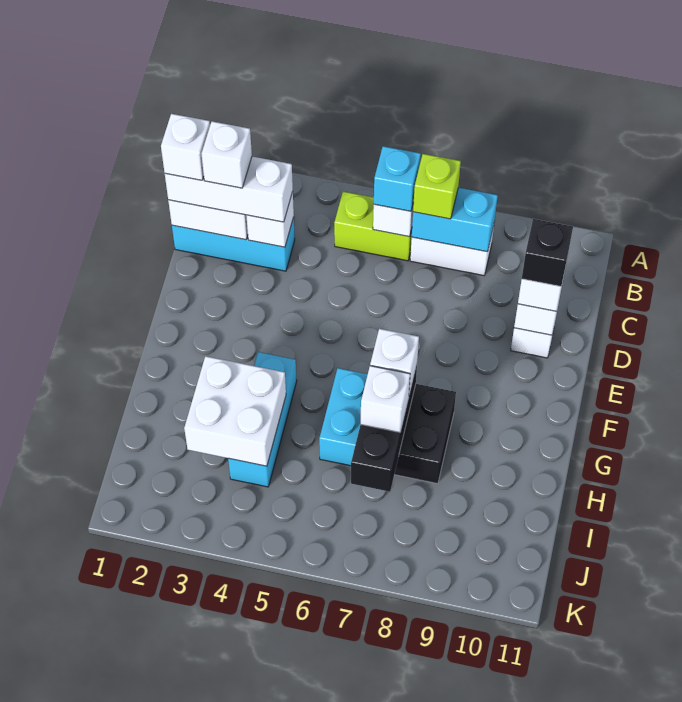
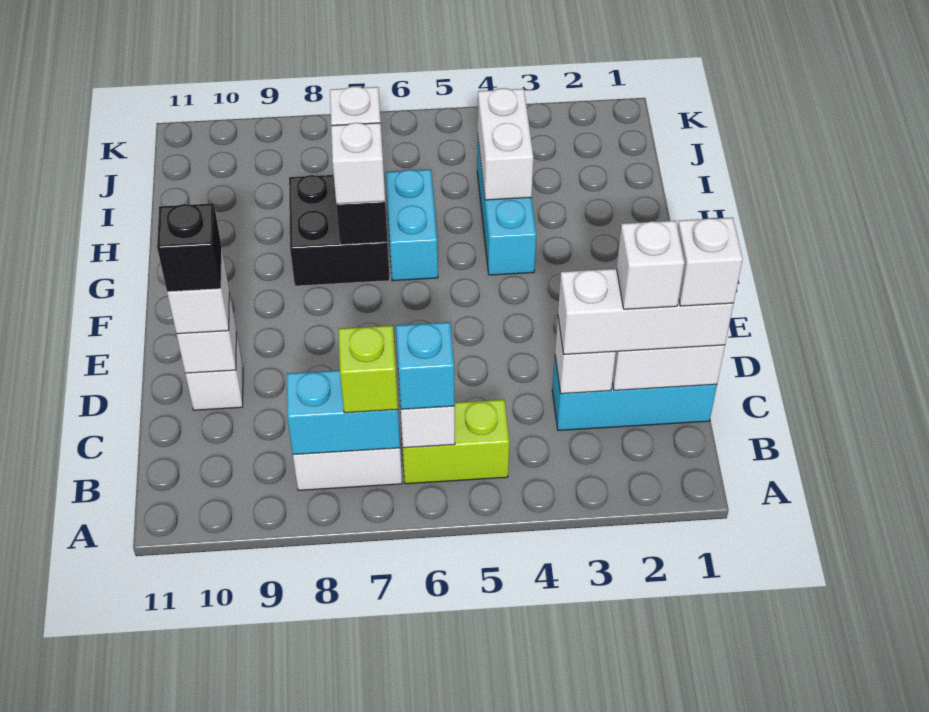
white brick H3:I4 level 2 -> white brick H4:I4 level 2

